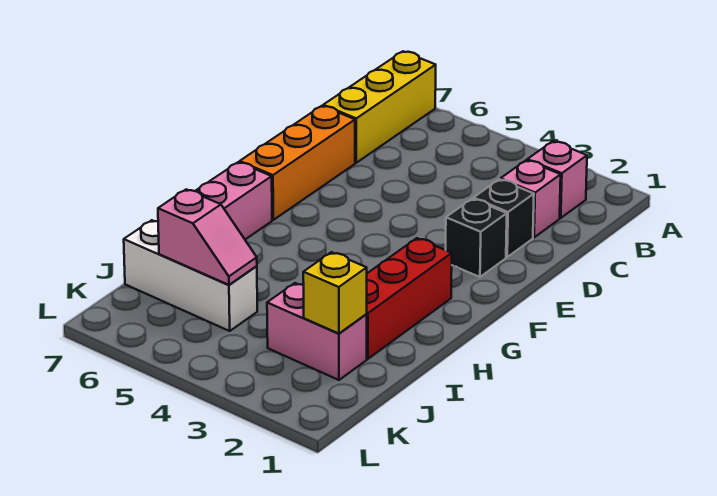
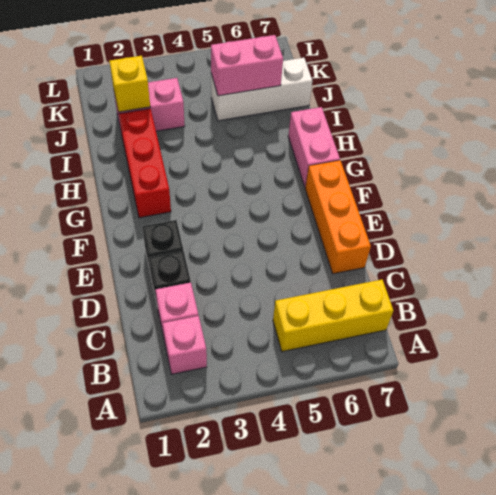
yellow brick A7:C7 level 1 -> yellow brick B5:B7 level 1
pink slope J5:J6 level 2 top 6 -> pink brick J5:J6 level 2

